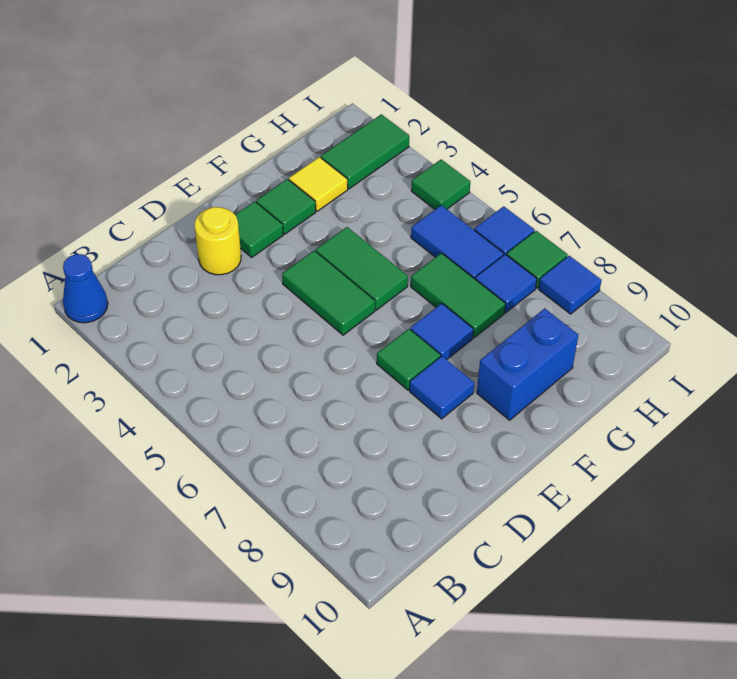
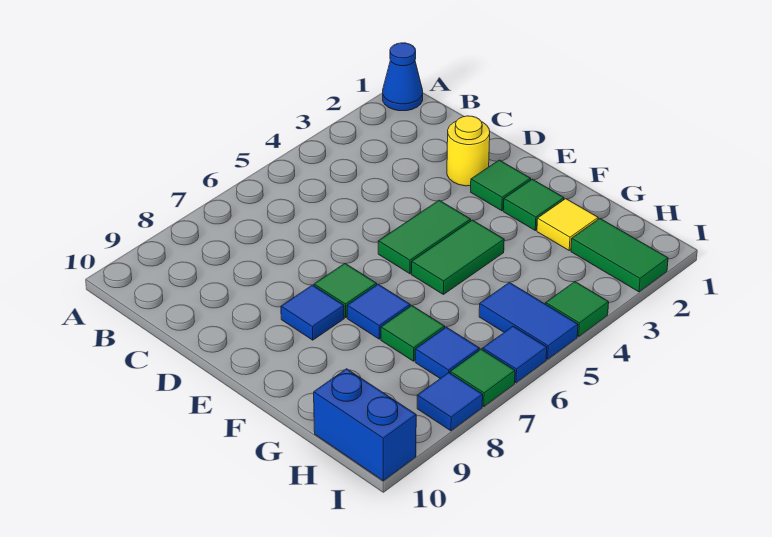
blue brick F9:G9 level 1 -> blue brick H10:I10 level 1
green tile G6:G7 level 1 -> green tile G7 level 1
blue tile H5:H6 level 1 -> blue tile H5:I5 level 1

